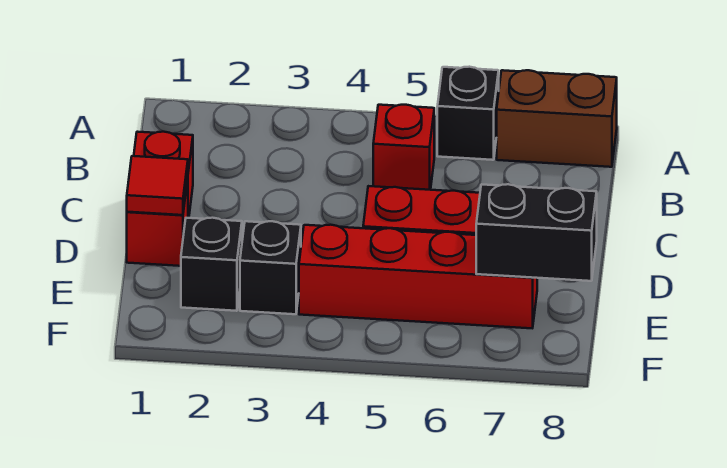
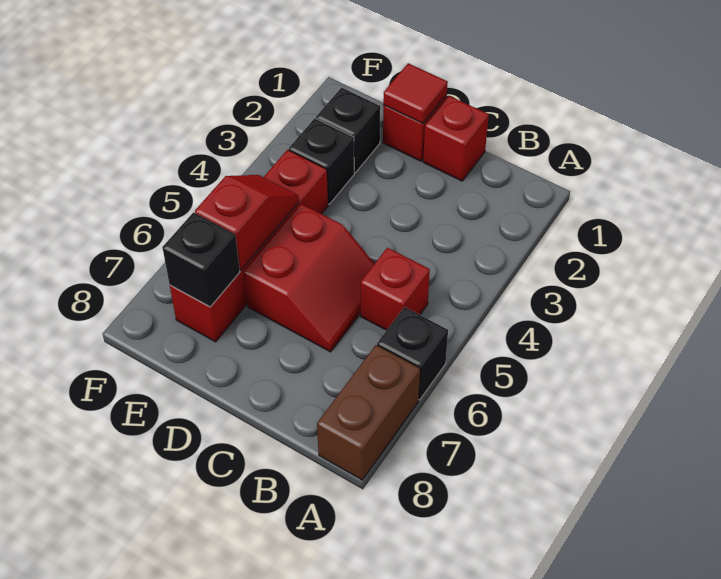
none -> red slope E5:E6 level 2 top 6
black brick E7:E8 level 2 -> black brick E7 level 2

